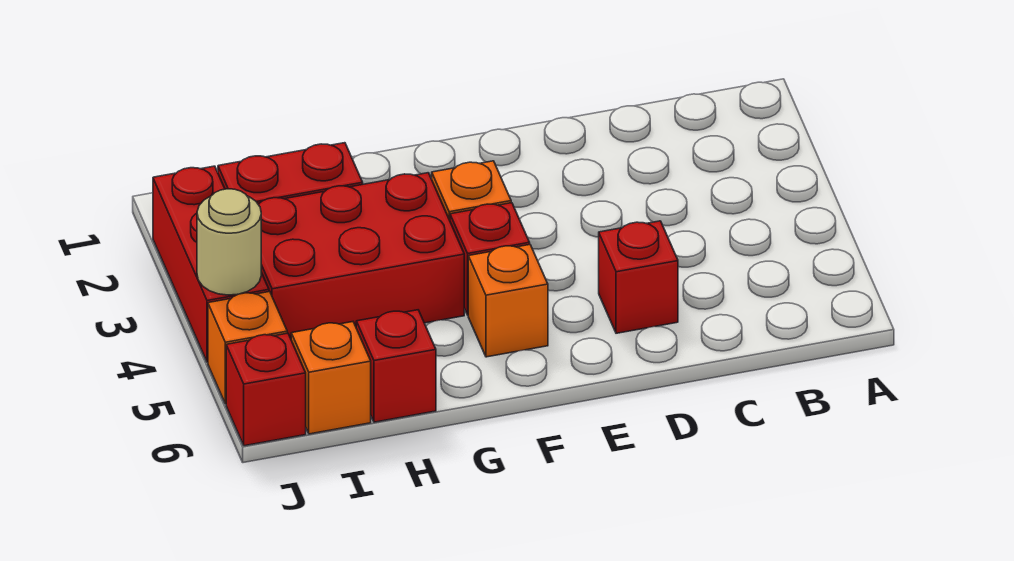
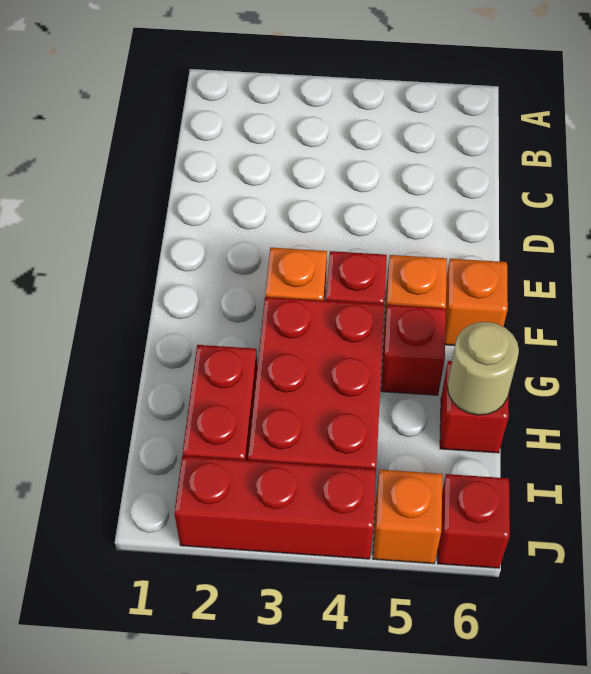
red brick D5 level 1 -> red brick G5 level 1
orange brick I6 level 1 -> orange brick F6 level 1
tan round brick J4 level 2 -> tan round brick H6 level 2

